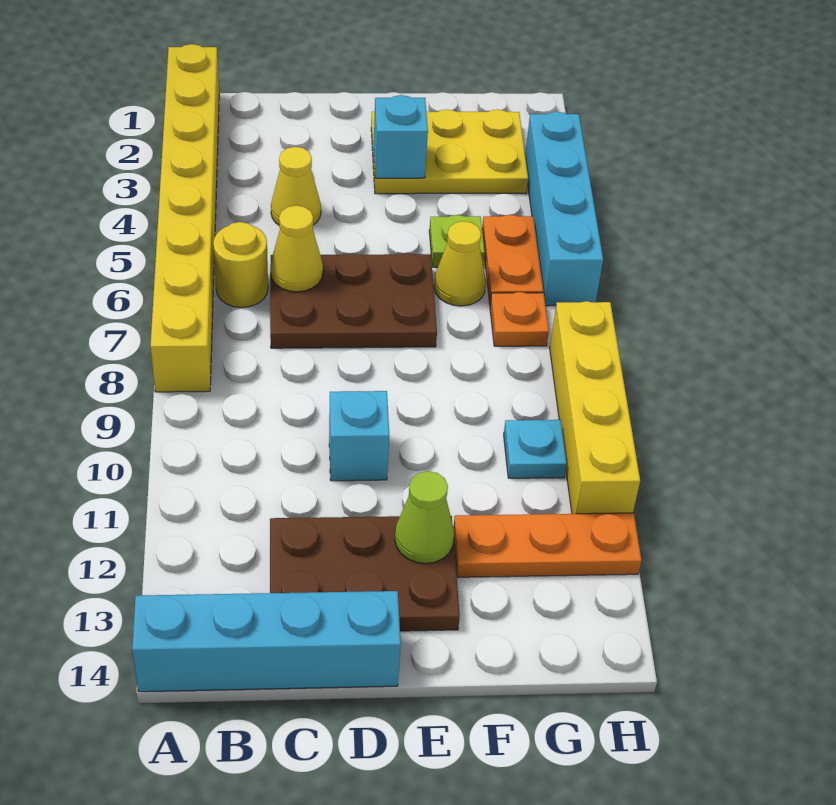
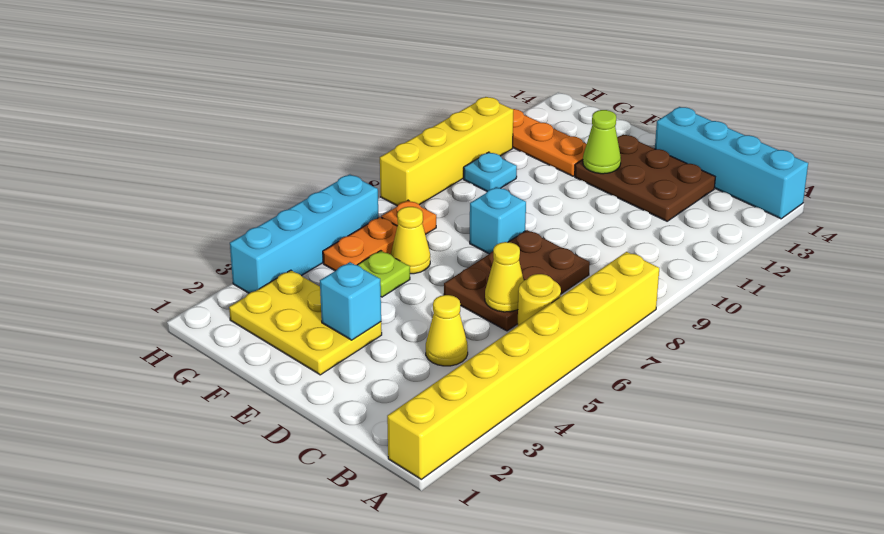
brown plate C6:E7 level 1 -> brown plate C6:D8 level 1
cyan brick D10 level 1 -> cyan brick E8 level 1

